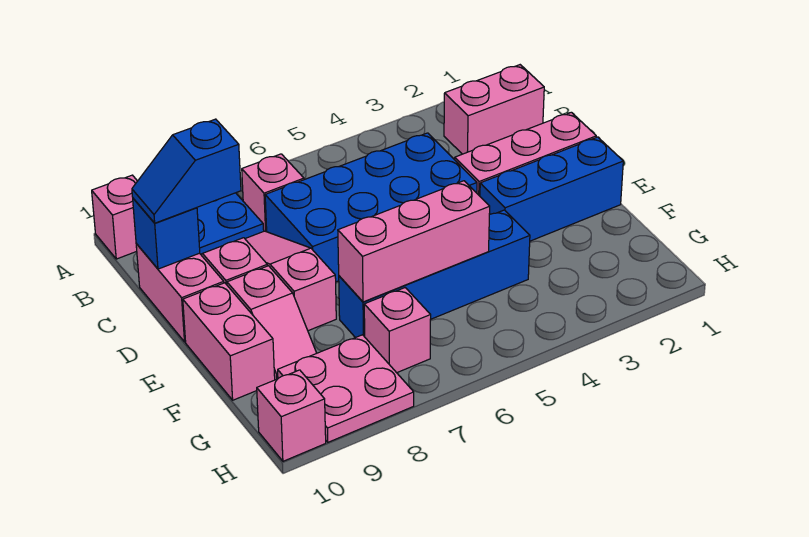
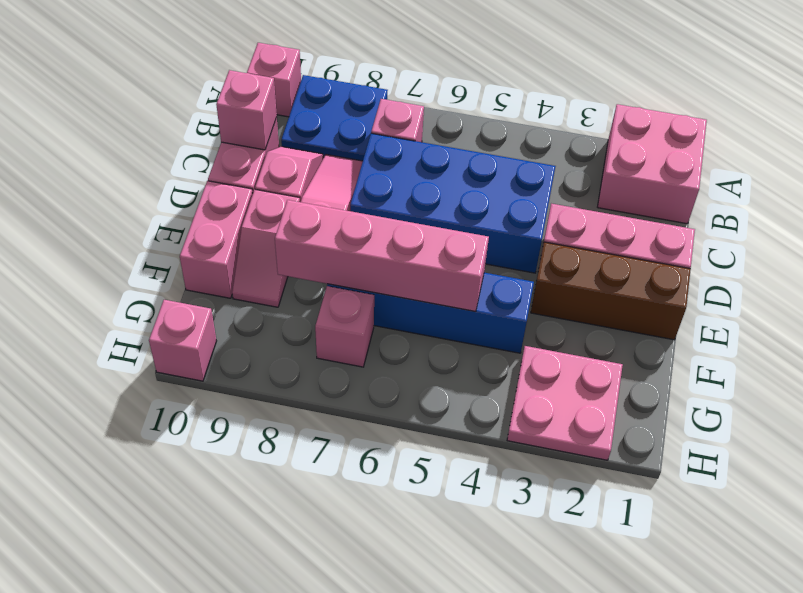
pink brick B1:B2 level 1 -> pink brick A1:B2 level 1
blue slope C9:C10 level 3 top 9 -> none
blue brick C10 level 2 -> pink brick C10 level 2
blue brick E1:E3 level 1 -> brown brick E1:E3 level 1
pink brick F5:F7 level 2 -> pink brick F5:F8 level 2
pink plate G8:H9 level 1 -> pink plate G2:H3 level 1

